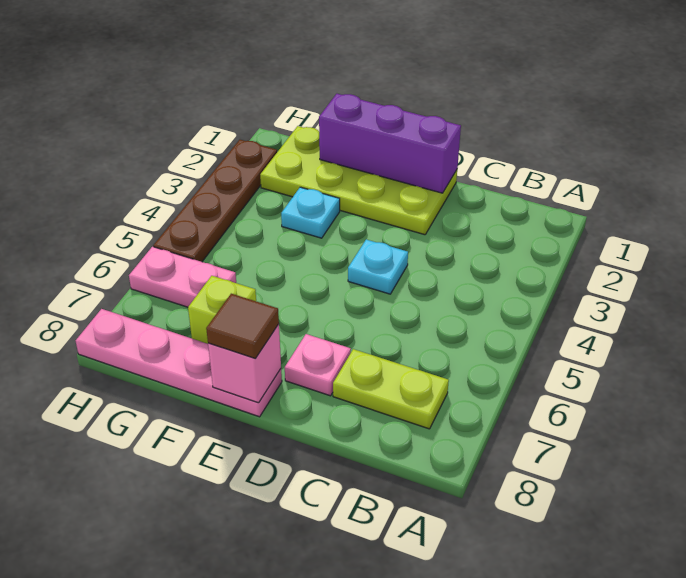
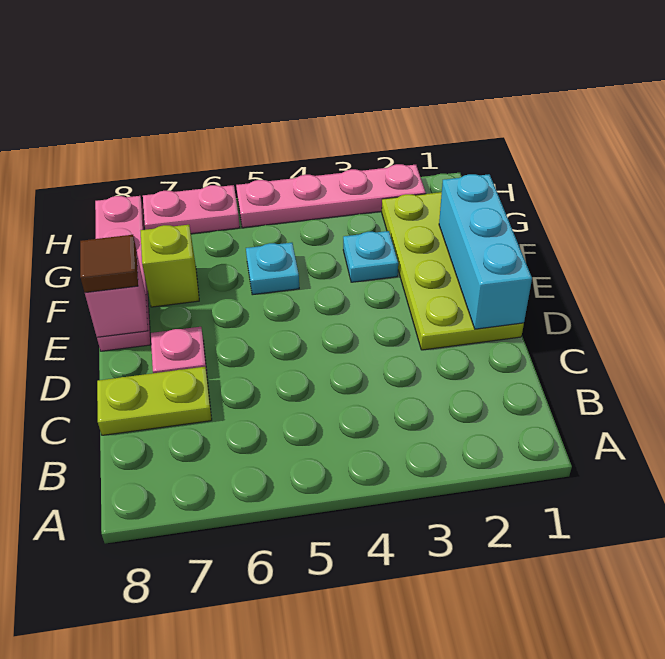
lime plate B7:C7 level 1 -> lime plate C7:C8 level 1
purple brick D1:F1 level 2 -> cyan brick D1:F1 level 2
cyan plate D4 level 1 -> cyan plate F5 level 1
pink plate G6:H6 level 1 -> pink plate H6:H7 level 1
brown plate H2:H5 level 1 -> pink plate H2:H5 level 1

